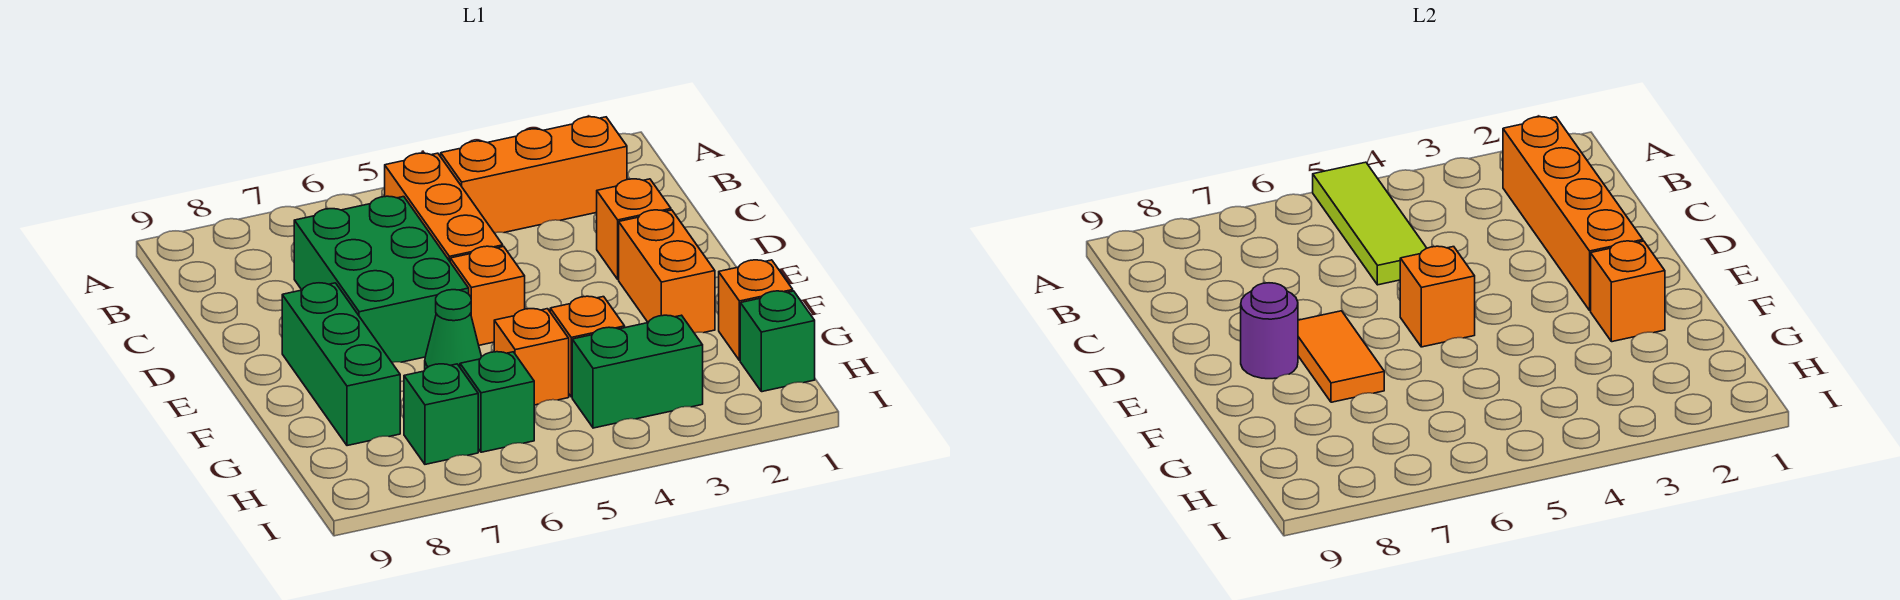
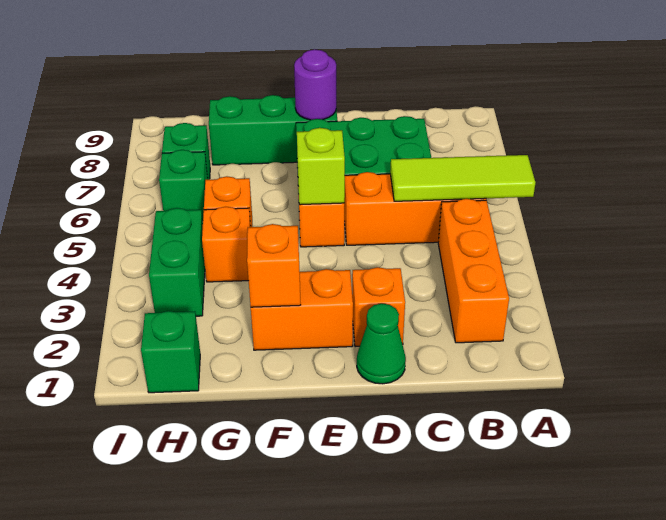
orange brick B2:E2 level 2 -> none
orange brick E5 level 2 -> lime brick E5 level 2
orange tile E7:F7 level 2 -> none
green cone F6 level 1 -> green cone D1 level 1
orange brick G1 level 1 -> none

